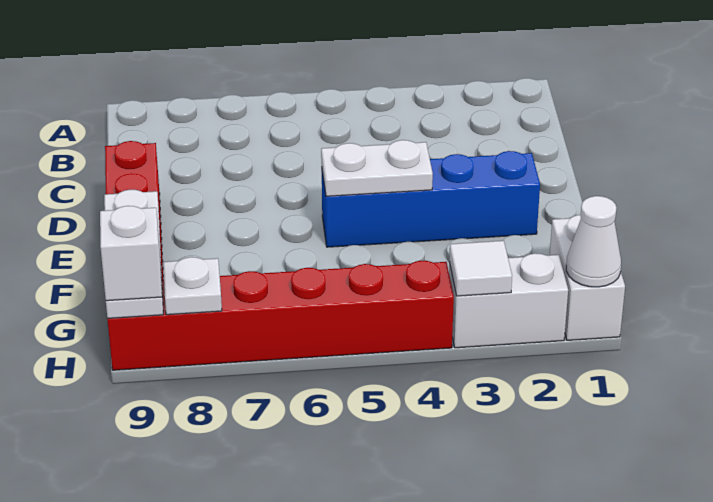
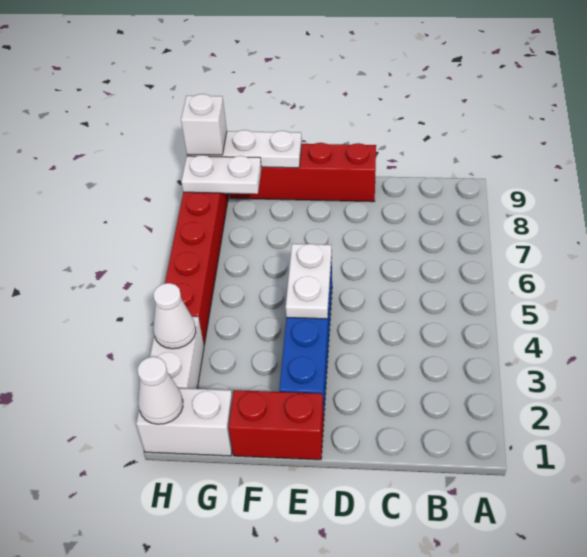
none -> red brick E1:F1 level 1
white tile H3 level 2 -> white cone H3 level 2
white plate H8 level 2 -> white plate G8:H8 level 2

